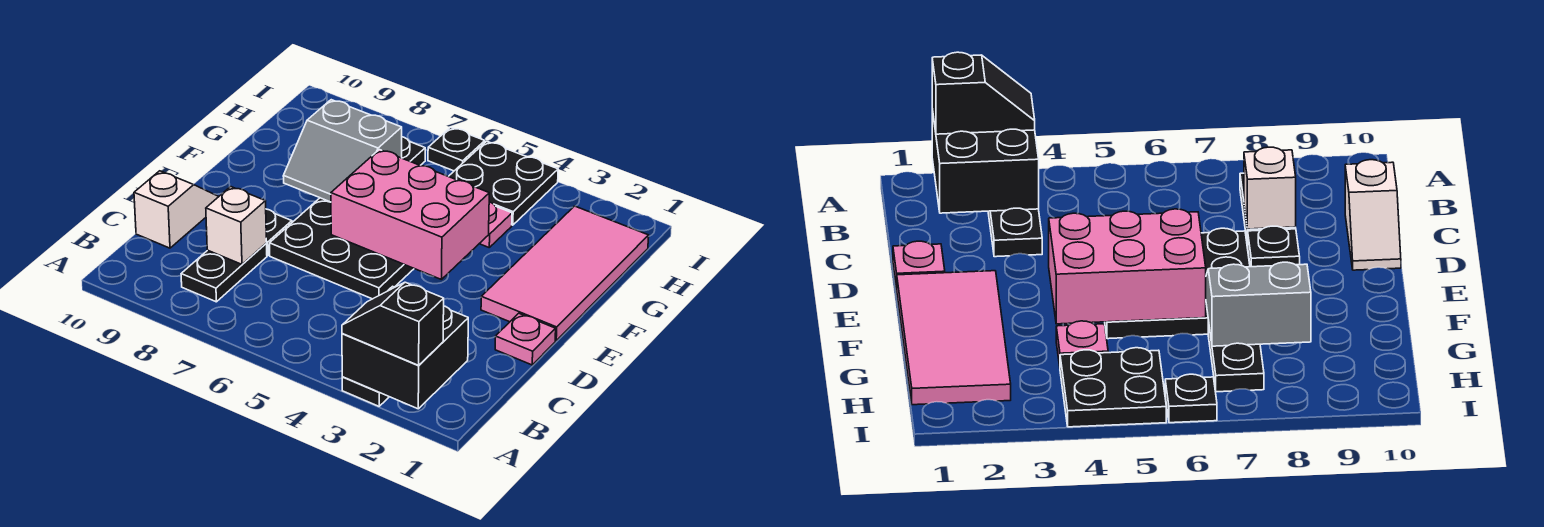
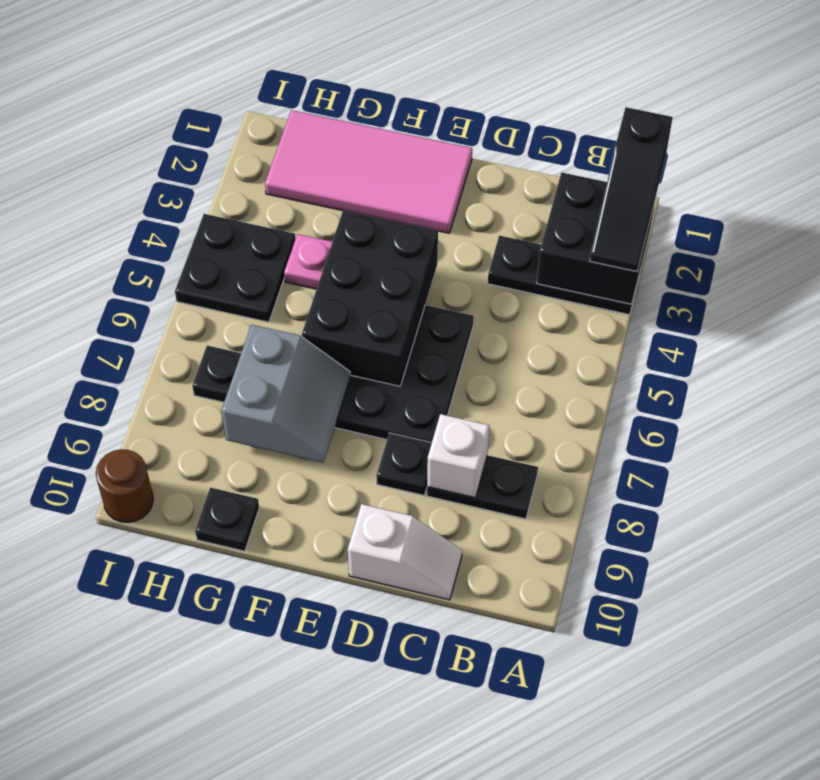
black slope A2:A3 level 3 top 2 -> black slope A1:A3 level 3 top 1
white slope C10:D10 level 1 top C -> white slope C10:D10 level 1 top D
pink plate D1 level 1 -> none
pink brick E4:F6 level 2 -> black brick E4:F6 level 2
black plate I6 level 1 -> black plate G10 level 1
none -> brown round brick I10 level 1

